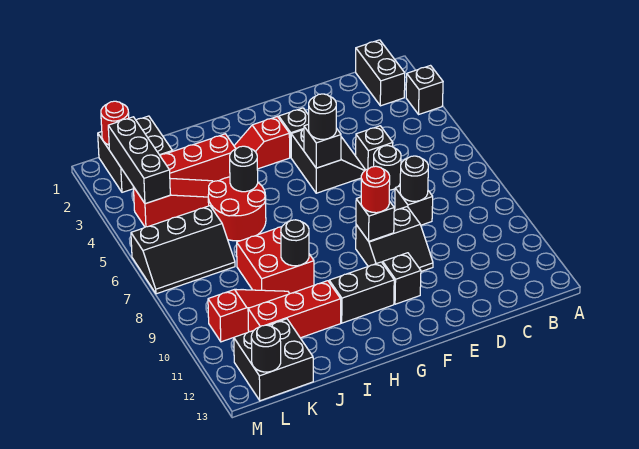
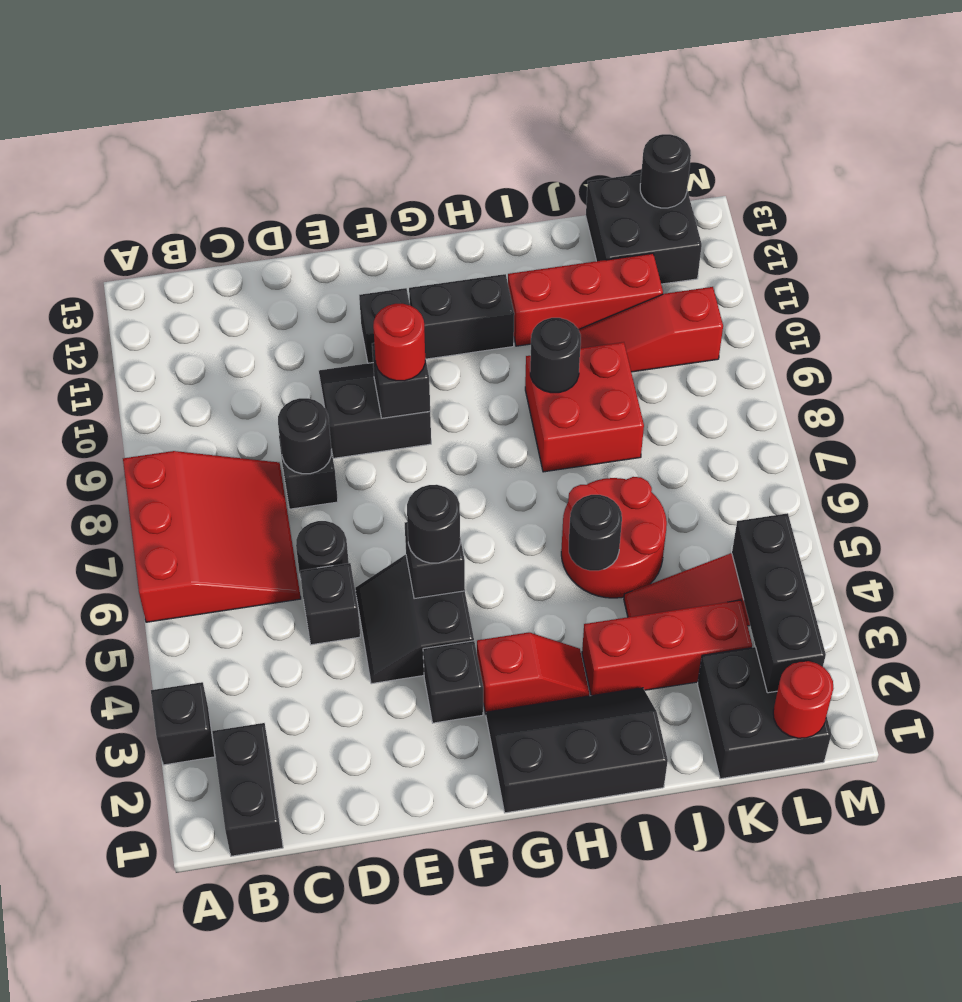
none -> red slope A6:C8 level 1 top A
black slope K6:M7 level 1 top 6 -> black slope G1:I2 level 1 top 1

